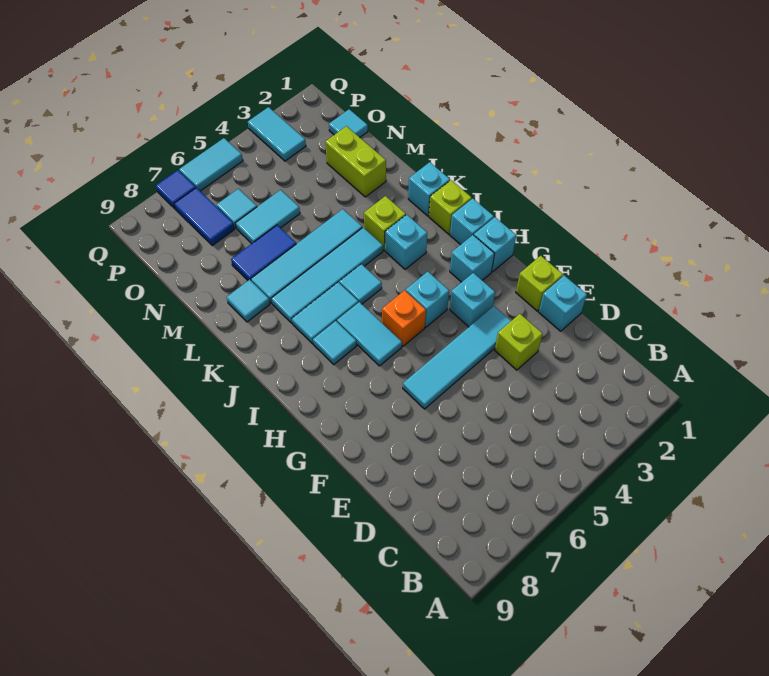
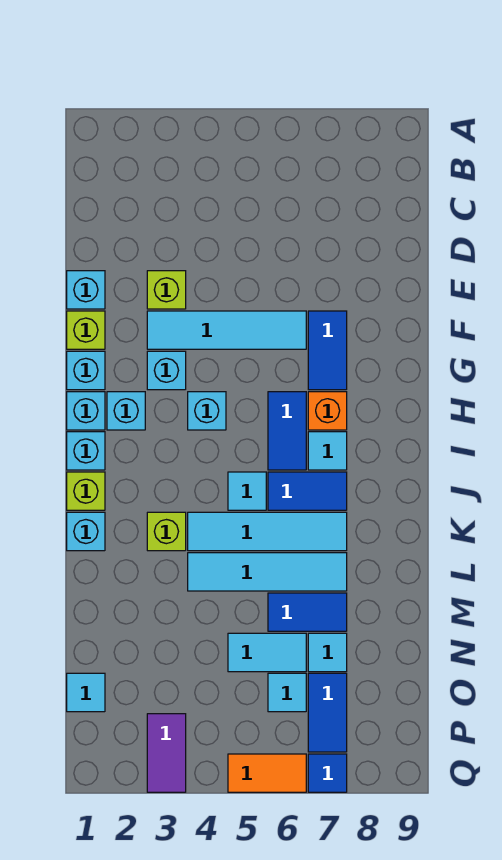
none -> blue tile F7:G7 level 1
orange brick H5 level 1 -> orange brick H7 level 1
cyan tile H6:I6 level 1 -> blue tile H6:I6 level 1
cyan brick J3 level 1 -> cyan brick G1 level 1
cyan tile J6:J7 level 1 -> blue tile J6:J7 level 1
cyan tile L8 level 1 -> cyan tile N7 level 1
lime brick M2:N2 level 1 -> none
cyan tile P3:Q3 level 1 -> purple tile P3:Q3 level 1
cyan tile Q5:Q6 level 1 -> orange tile Q5:Q6 level 1

